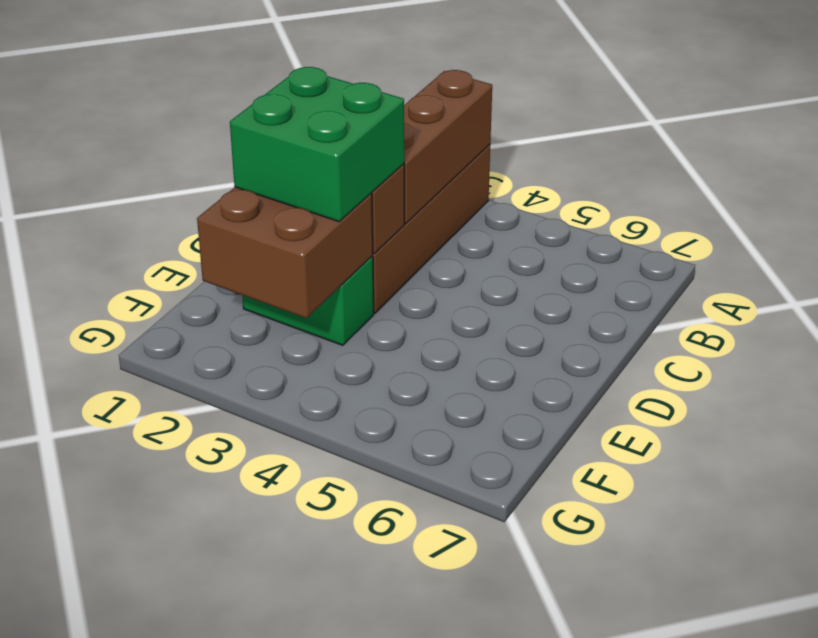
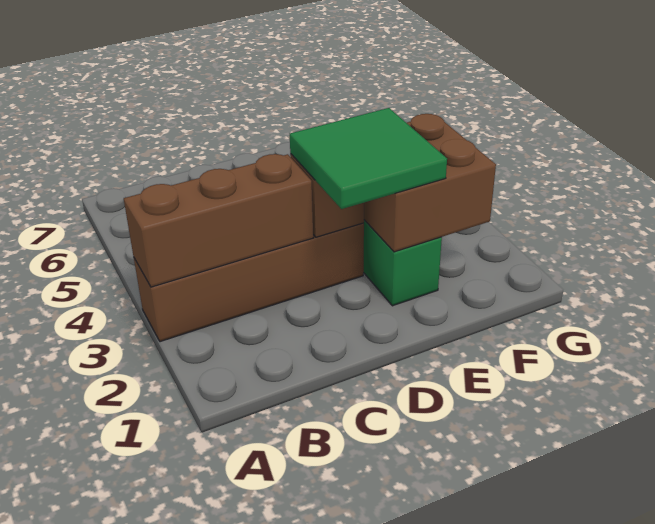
green brick D2:E3 level 3 -> green tile D2:E3 level 3

